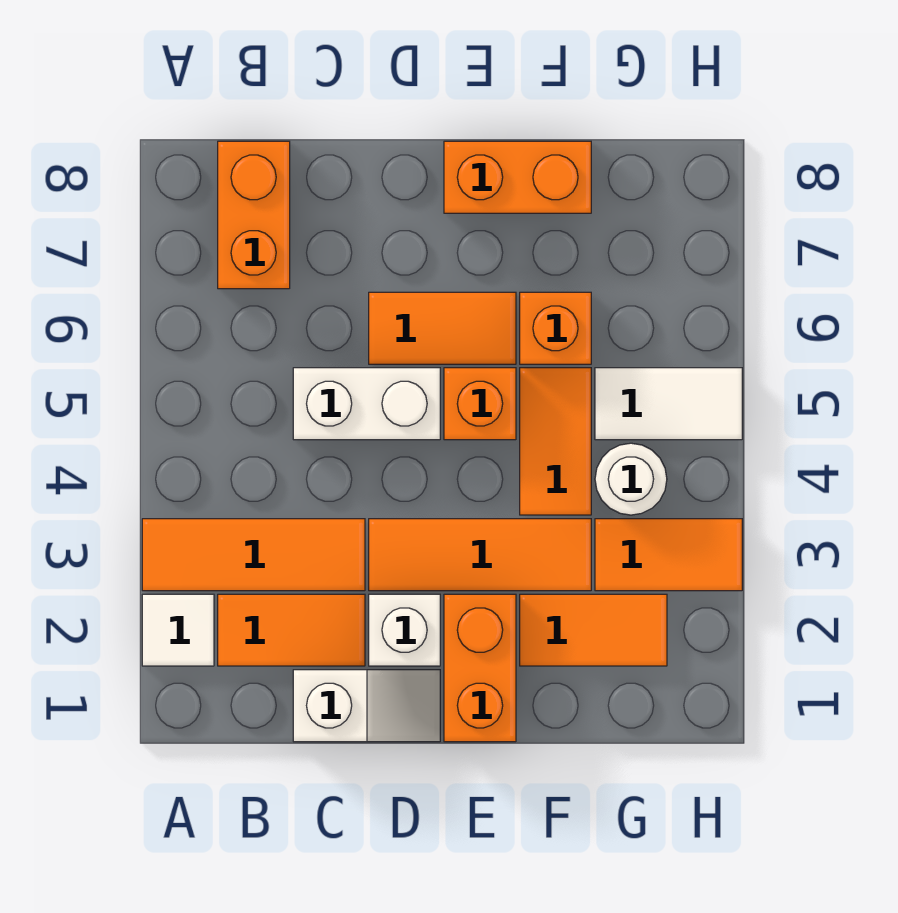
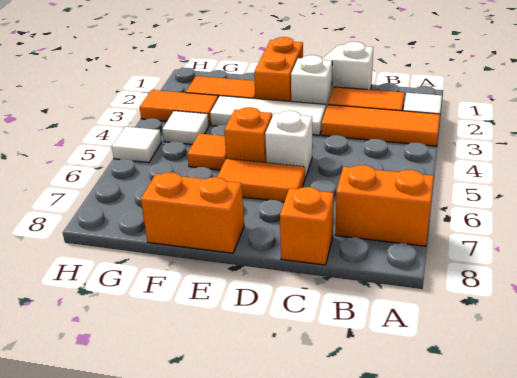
orange brick B7:B8 level 1 -> orange brick A7:B7 level 1
white brick C5:D5 level 1 -> white brick D5 level 1
orange tile D3:F3 level 1 -> white tile D3:F3 level 1
orange tile F4:F5 level 1 -> orange tile F5 level 1
orange brick F6 level 1 -> orange brick C8 level 1
white round brick G4 level 1 -> white tile G4 level 1
white tile G5:H5 level 1 -> white tile H5 level 1

